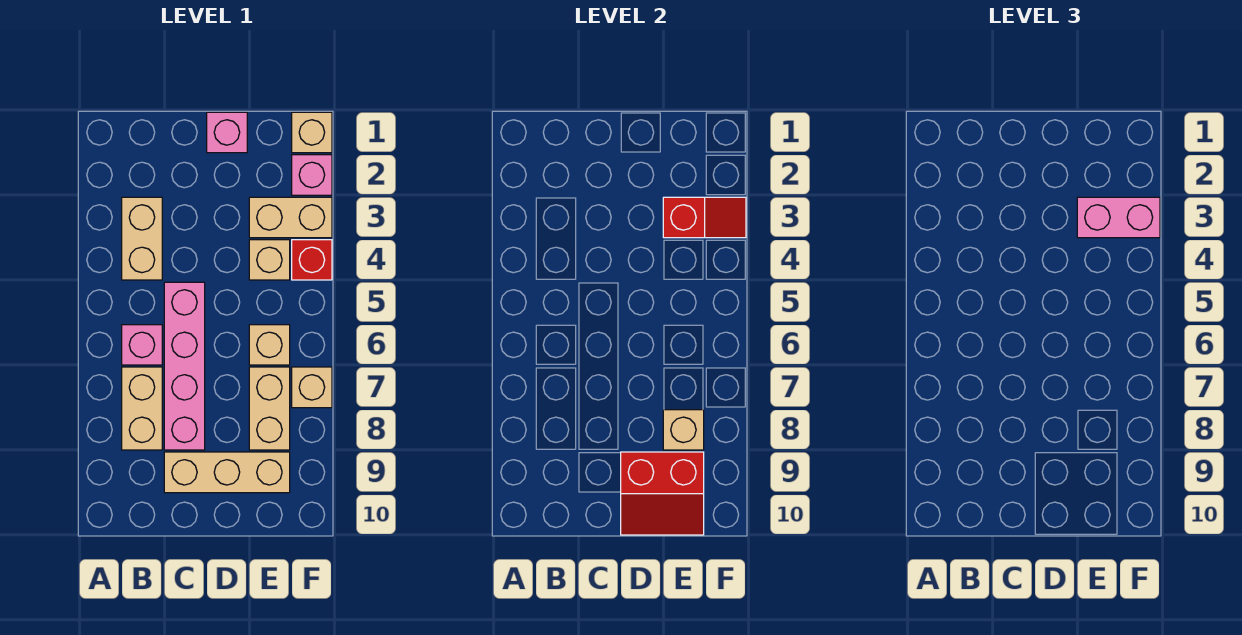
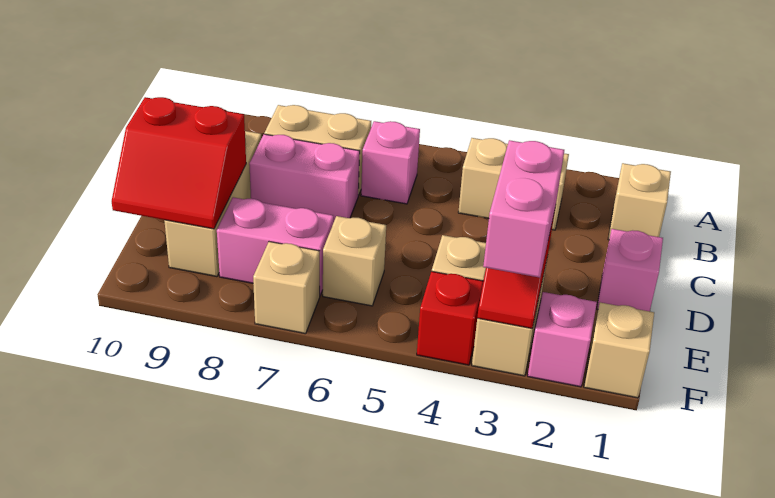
pink brick C5:C8 level 1 -> pink brick C7:C8 level 1
red slope D9:E10 level 2 top 9 -> red slope D9:E10 level 2 top D
tan brick E7:E8 level 1 -> pink brick E7:E8 level 1
tan brick E8 level 2 -> tan brick B1 level 1

